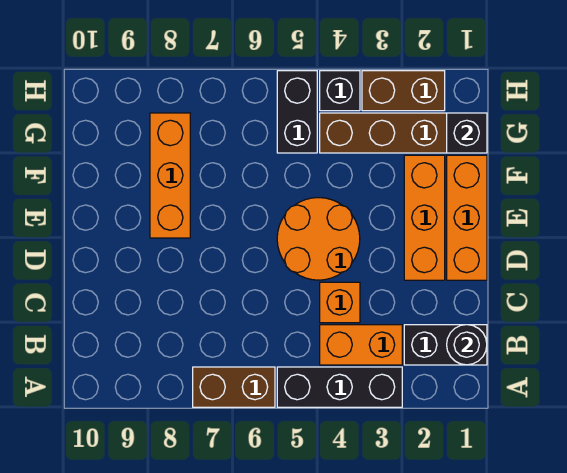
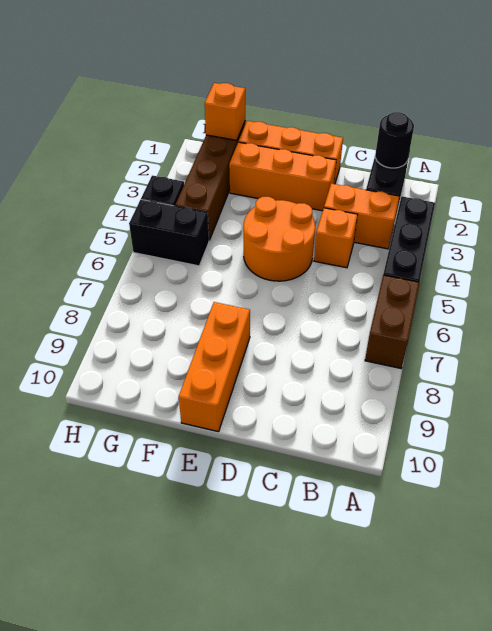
orange brick B3:B4 level 1 -> orange brick B3:C3 level 1
orange brick E8:G8 level 1 -> orange brick E8:E10 level 1
black brick G1 level 2 -> orange brick G1 level 2
brown brick H2:H3 level 1 -> none

